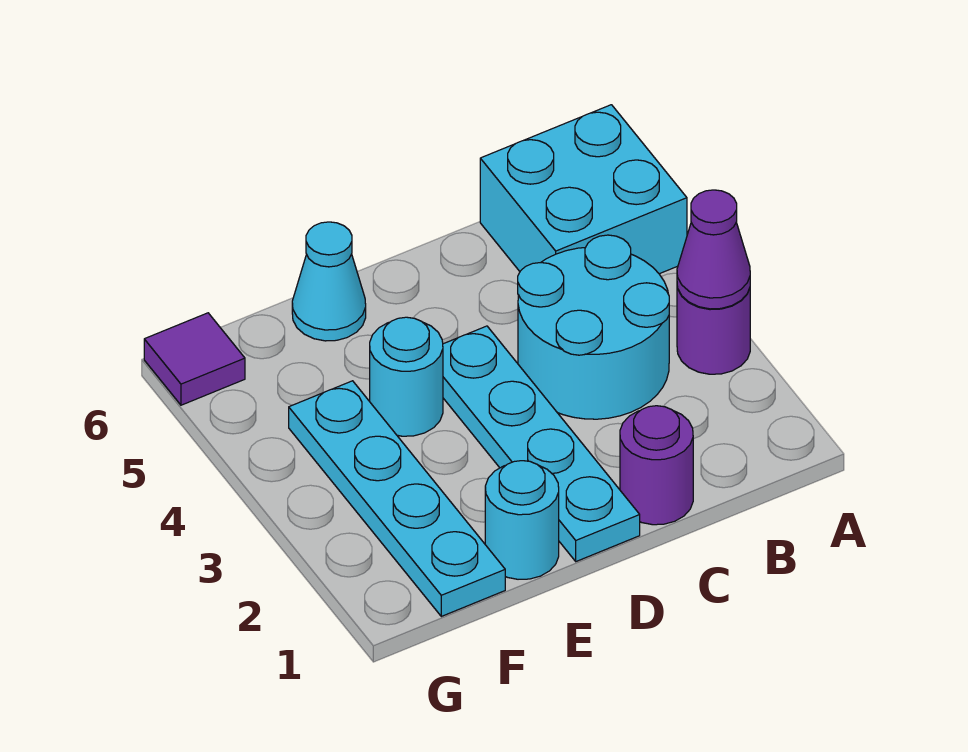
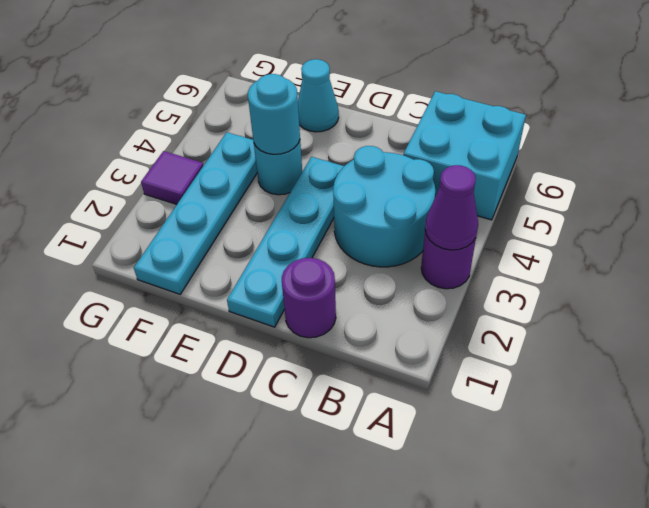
cyan round brick E1 level 1 -> cyan round brick E4 level 2
purple tile G6 level 1 -> purple tile G3 level 1

